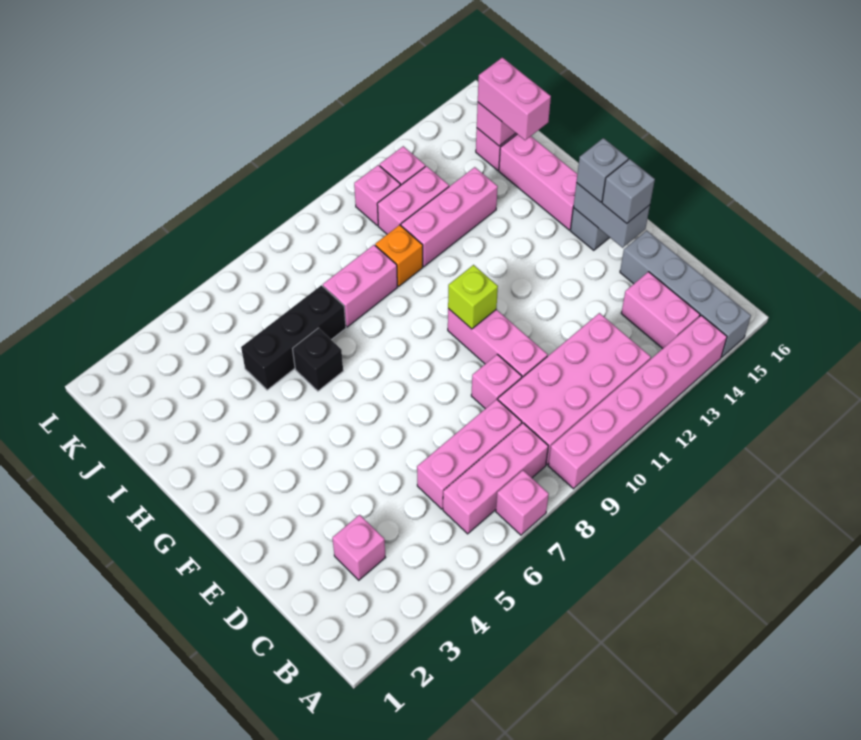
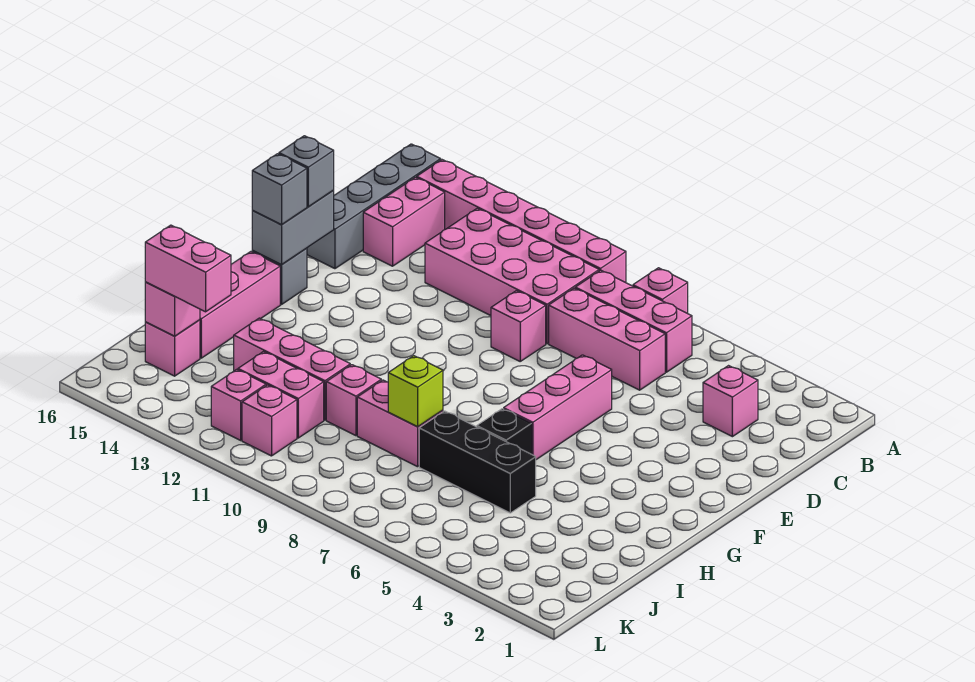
pink brick D10:F10 level 1 -> pink brick E6:G6 level 1
lime brick F10 level 2 -> lime brick I8 level 2
orange brick I10 level 1 -> pink brick I10 level 1
pink brick I15:J15 level 3 -> pink brick J14:J15 level 3

